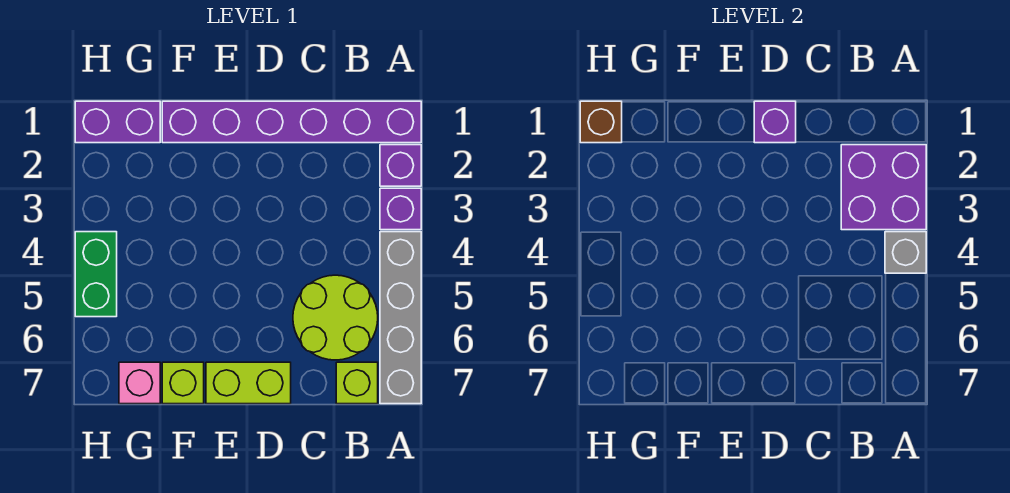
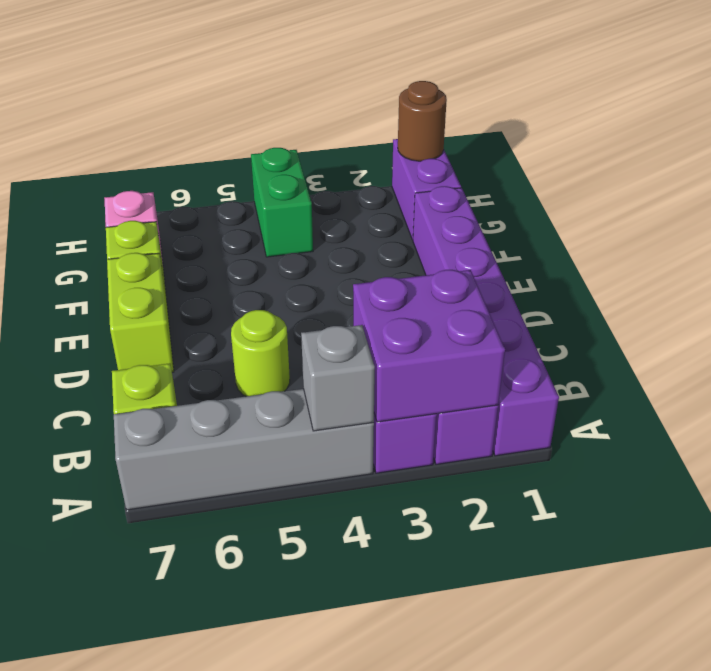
lime round brick B5:C6 level 1 -> lime round brick C5 level 1
purple brick D1 level 2 -> none
brown brick H1 level 2 -> brown round brick H1 level 2
green brick H4:H5 level 1 -> green brick G4:H4 level 1

